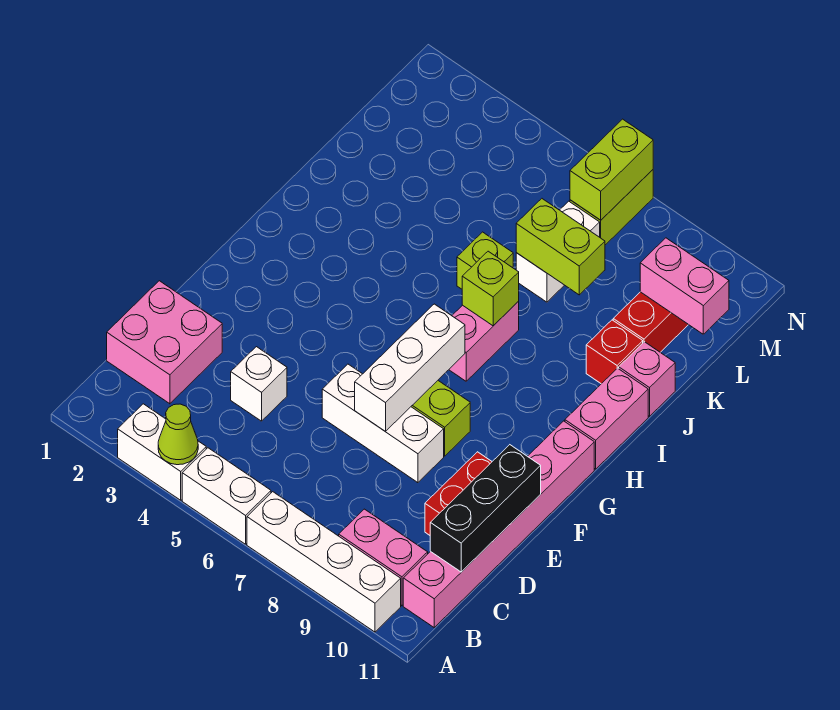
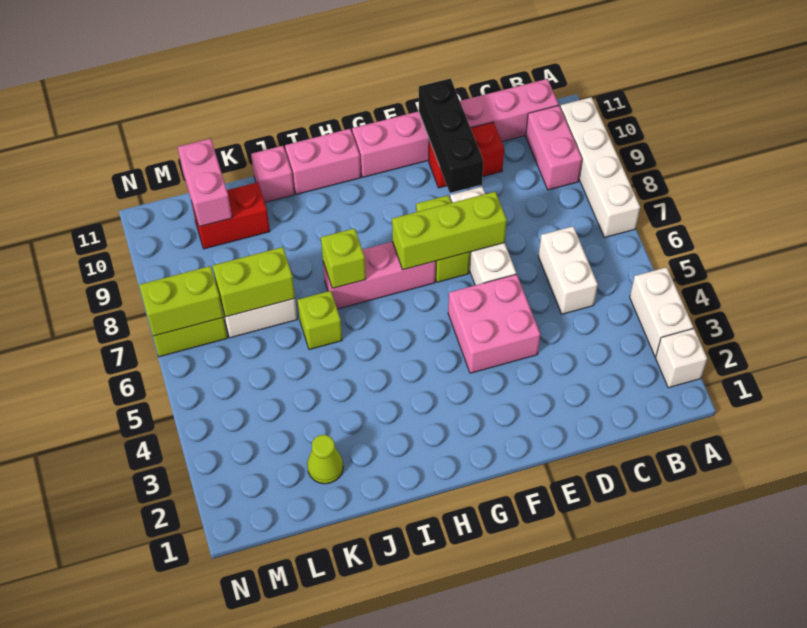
lime cone A4 level 2 -> lime cone K2 level 1
white brick A5:A6 level 1 -> white brick C5:C6 level 1
pink brick C1:D2 level 1 -> pink brick E4:F5 level 1
black brick C11:E11 level 2 -> black brick E9:E11 level 2
white brick D4 level 1 -> white brick A2 level 1
white brick E7:G7 level 2 -> lime brick E7:G7 level 2
pink brick H7:I7 level 1 -> pink brick G7:I7 level 1
red brick J10 level 1 -> none
lime brick K7:K8 level 2 -> lime brick K7:L7 level 2

